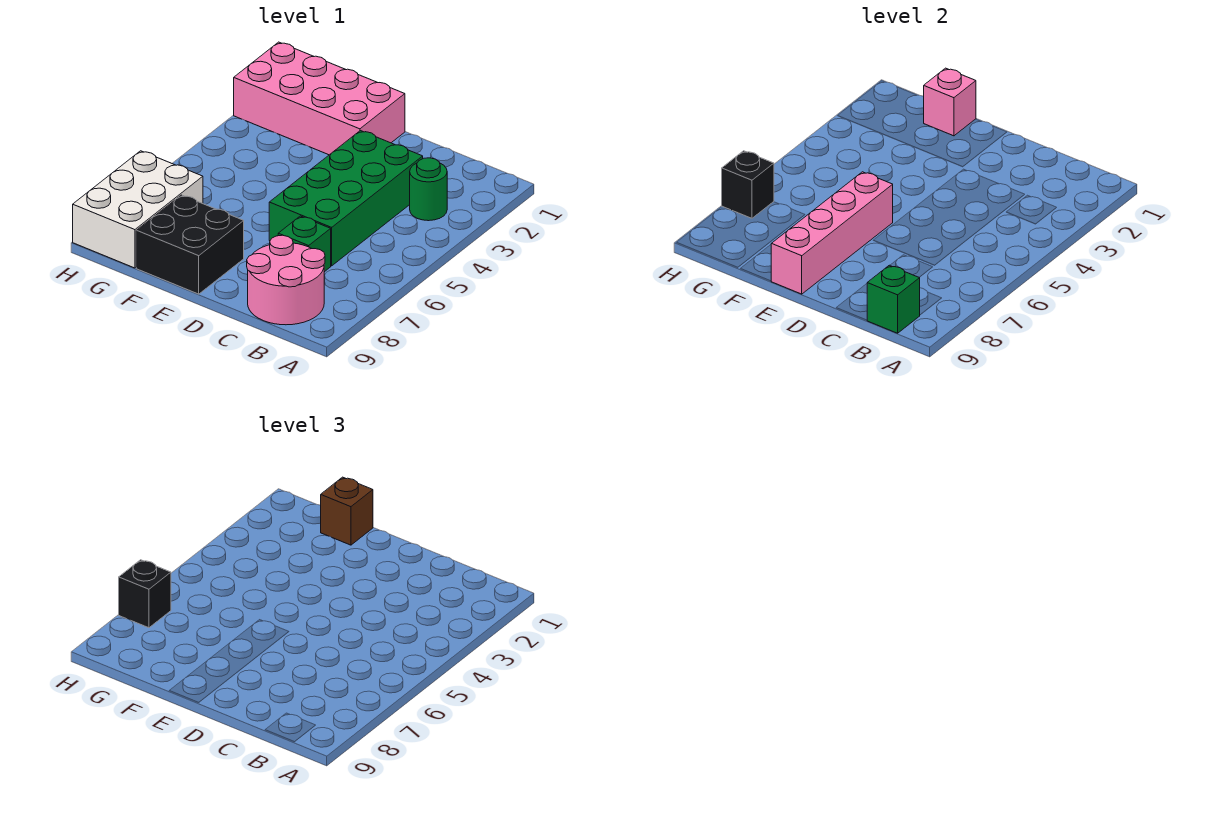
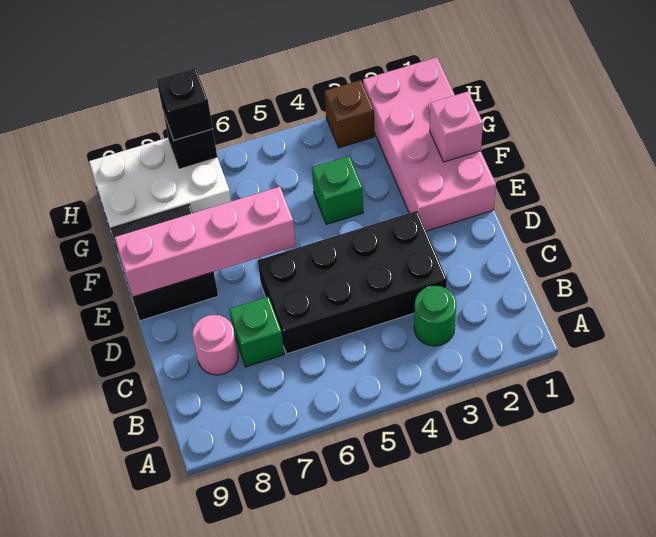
pink round brick B8:C9 level 1 -> pink round brick C8 level 1
green brick B9 level 2 -> green brick F4 level 1
green brick C3:D6 level 1 -> black brick C3:D6 level 1
brown brick F1 level 3 -> brown brick H3 level 1

